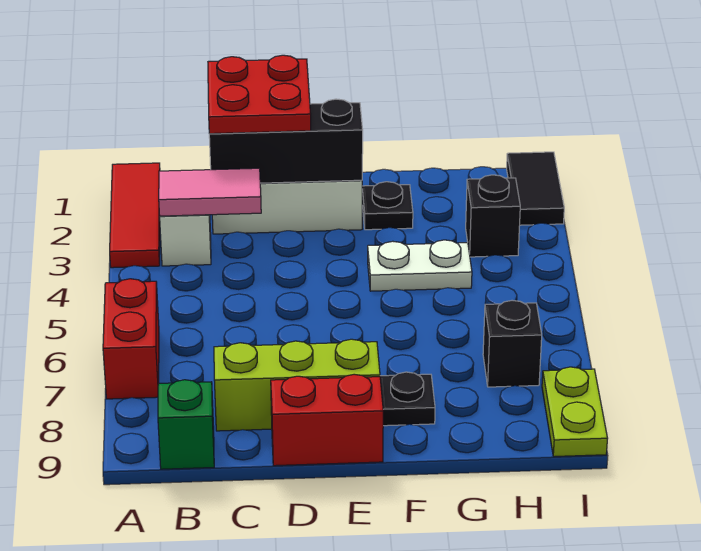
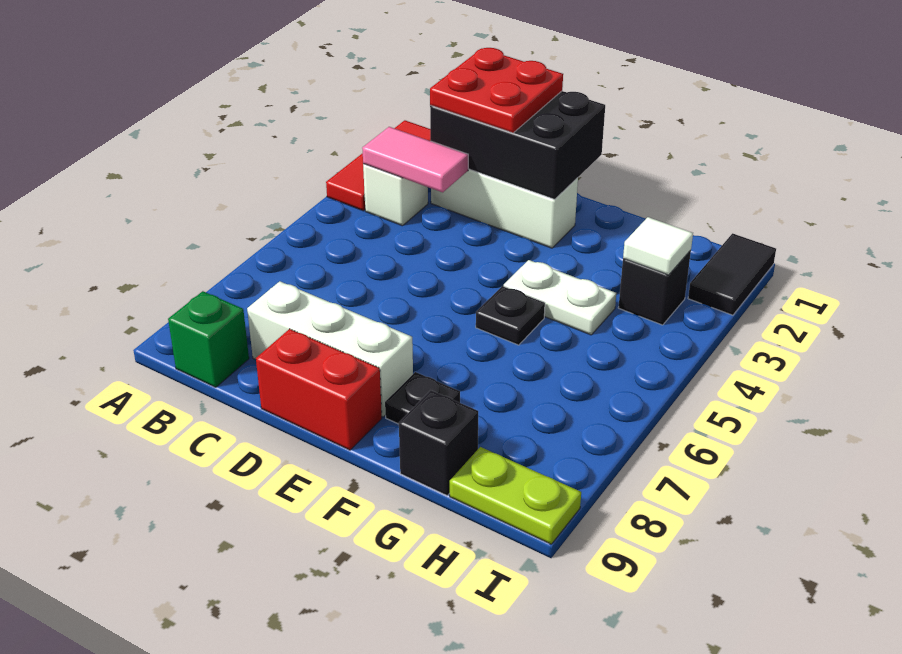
red brick A6:A7 level 1 -> none
black brick C2:E2 level 2 -> black brick C1:E2 level 2
lime brick C8:E8 level 1 -> white brick C8:E8 level 1
black plate F2 level 1 -> black plate F5 level 1
none -> white tile H3 level 2
black brick H7 level 1 -> black brick G9 level 1
lime plate I8:I9 level 1 -> lime plate H9:I9 level 1

